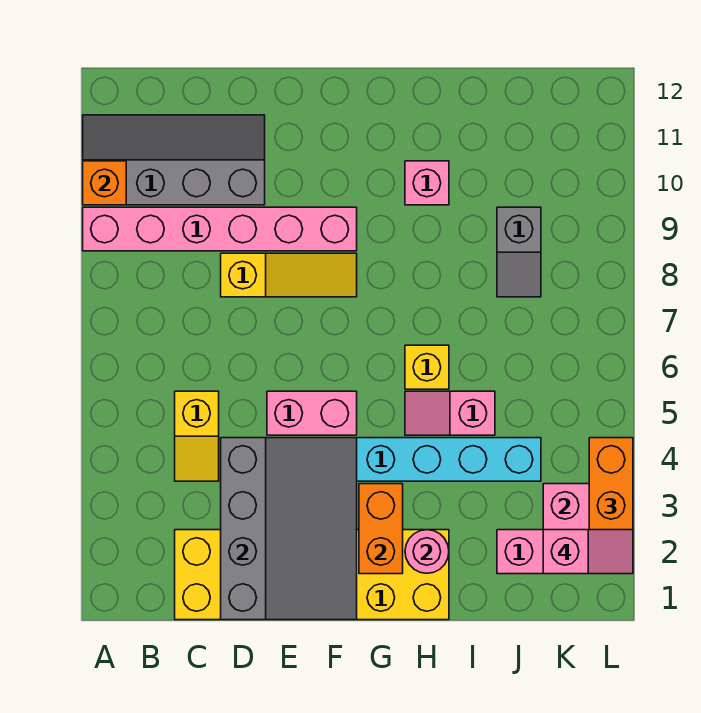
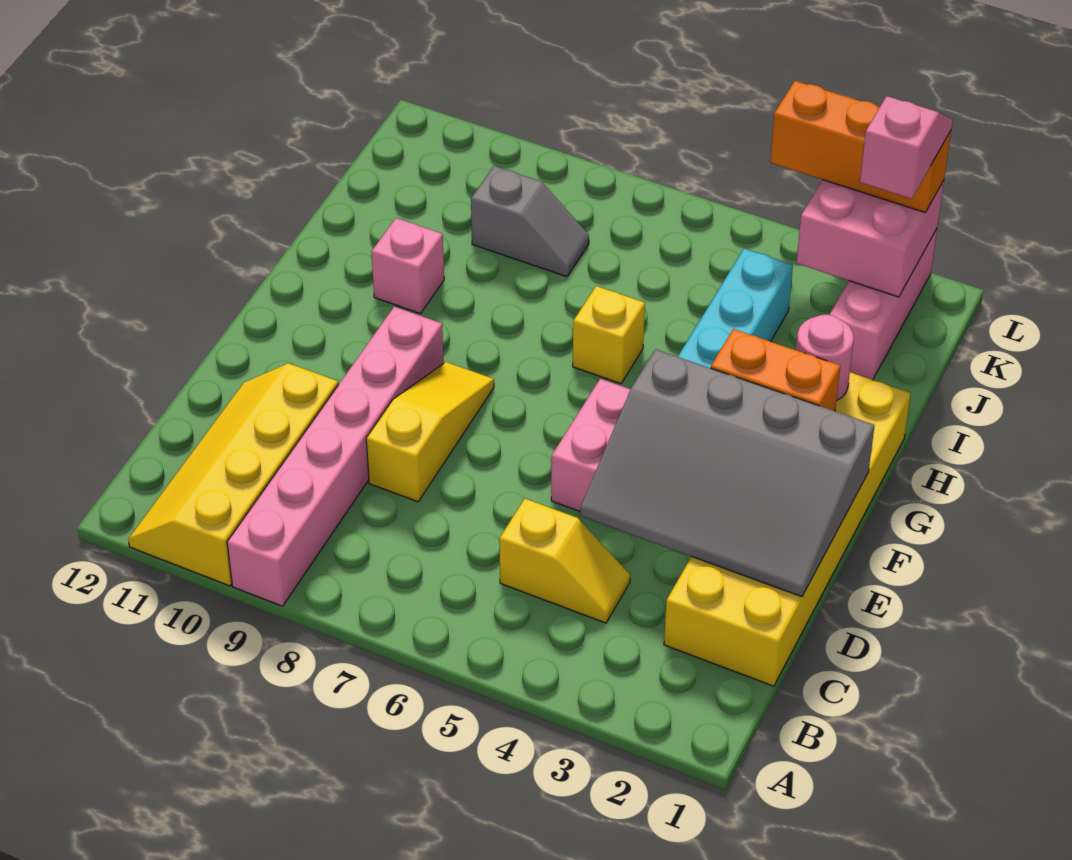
grey slope A10:D11 level 1 top 10 -> yellow slope A10:D11 level 1 top 10
orange brick A10 level 2 -> none
grey slope D1:F4 level 2 top D -> grey slope D1:F4 level 2 top F
pink slope H5:I5 level 1 top I -> none

